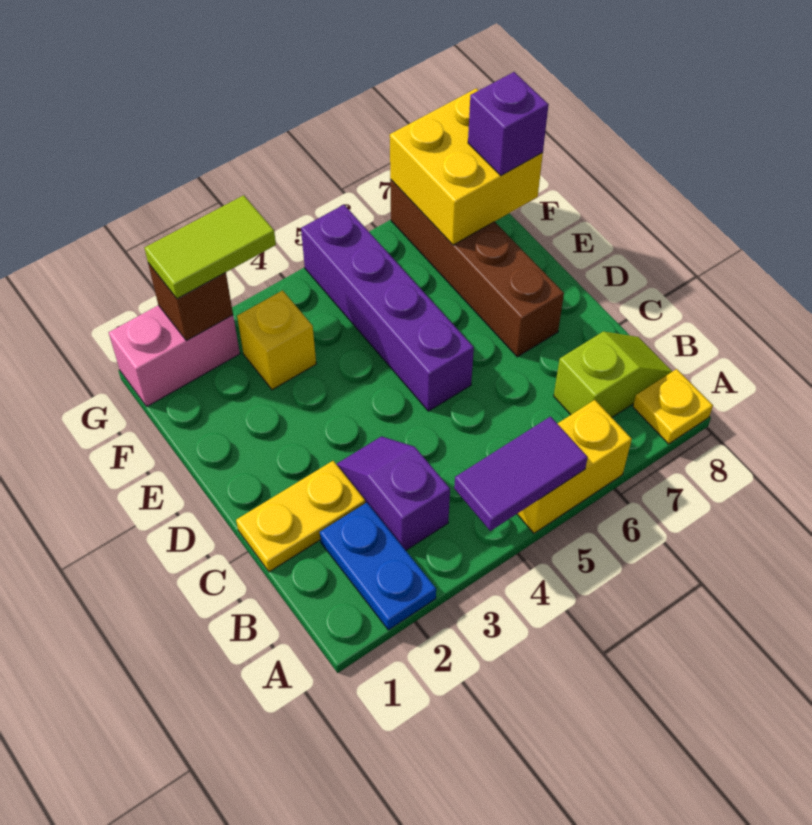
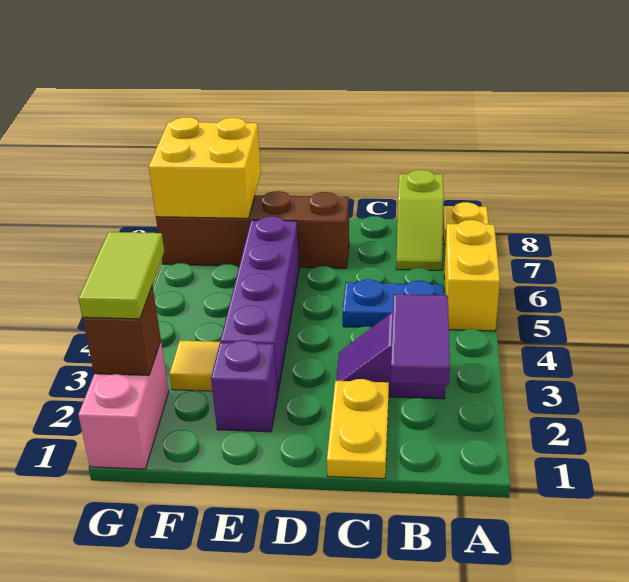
blue plate A2:B2 level 1 -> blue plate B5:C5 level 1
purple tile A4:A5 level 2 -> purple tile B2:B3 level 2
lime slope B7:B8 level 1 top 7 -> lime slope B7:B8 level 1 top 8
purple brick D5:G5 level 1 -> purple brick E3:E6 level 1
yellow brick F3 level 1 -> yellow tile F3 level 1
purple brick F8 level 3 -> purple brick E2 level 1

